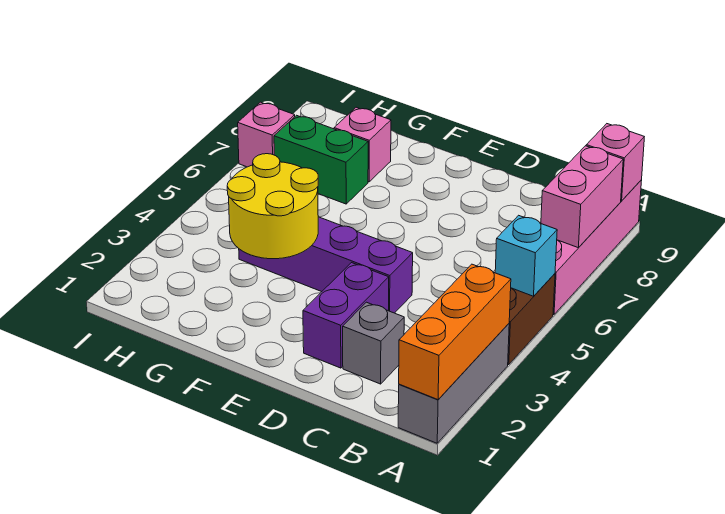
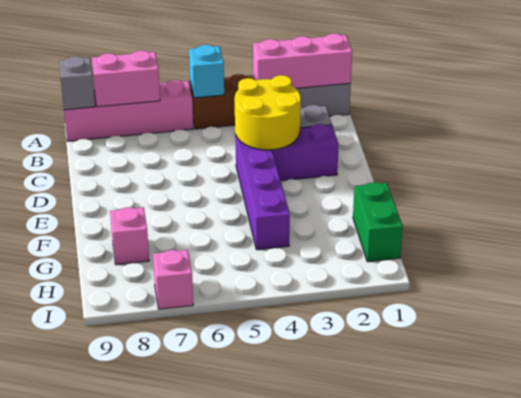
orange brick A1:A3 level 2 -> pink brick A1:A3 level 2
pink brick A9 level 2 -> grey brick A9 level 2
yellow round brick F3:G4 level 2 -> yellow round brick C3:D4 level 2
green brick G7:H7 level 1 -> green brick G1:H1 level 1

